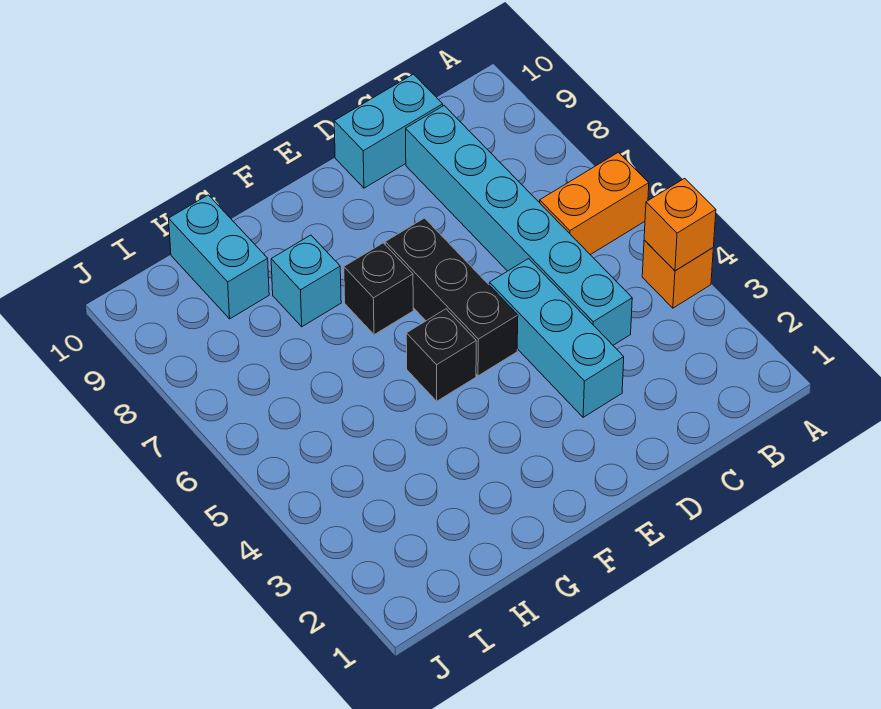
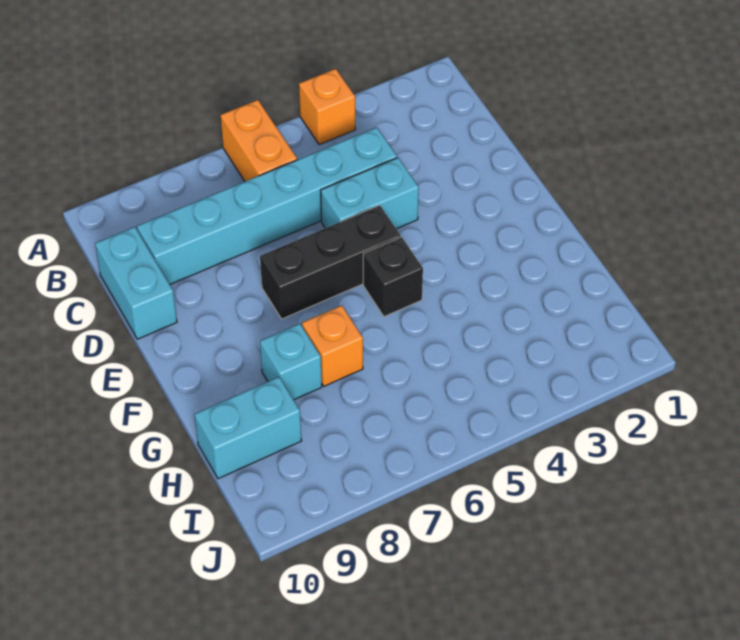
orange brick A4 level 2 -> orange brick G7 level 1
cyan brick D3:D5 level 1 -> cyan brick D4:D5 level 1
black brick F7 level 1 -> none

